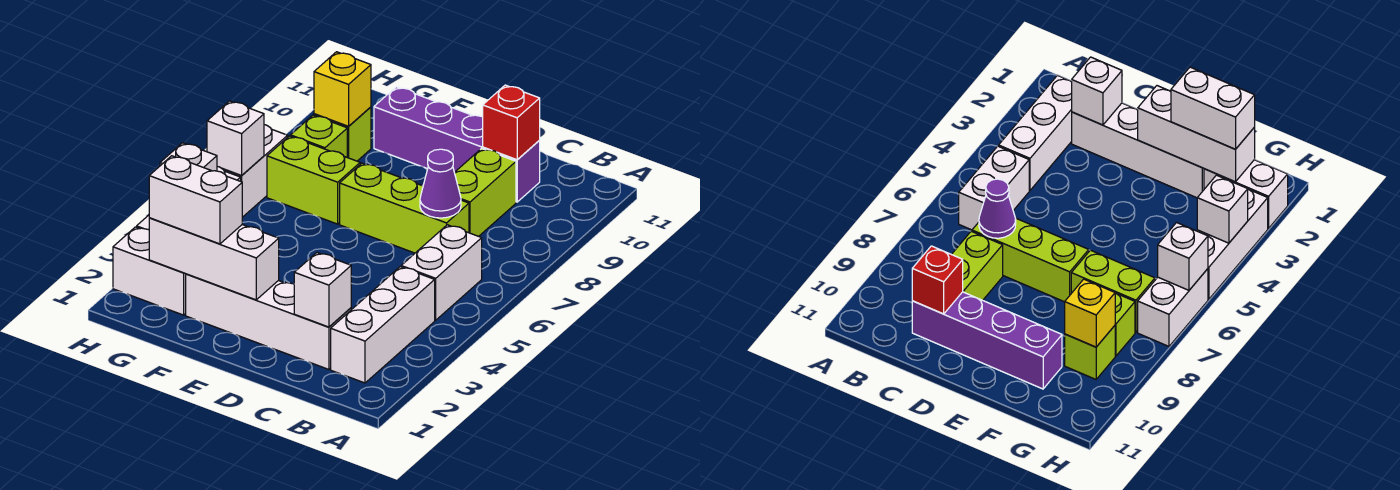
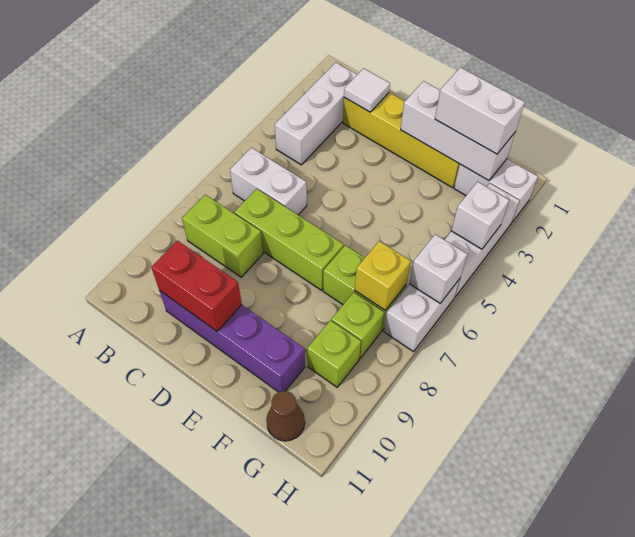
white brick B5:B6 level 1 -> white brick B6:C6 level 1
white brick C2:F2 level 1 -> yellow brick C2:F2 level 1
white brick C2 level 2 -> white tile C2 level 2
purple cone C7 level 2 -> none
lime brick C8:C9 level 1 -> lime brick B8:C8 level 1
red brick C10 level 2 -> red brick C10:D10 level 2
yellow brick G9 level 2 -> yellow brick G7 level 2
none -> brown cone G11 level 1

